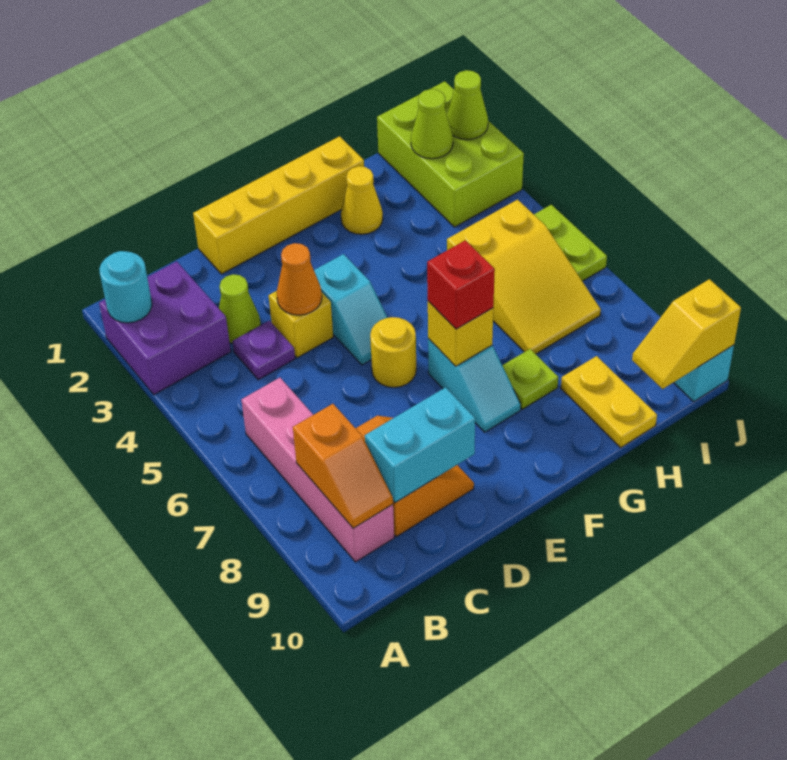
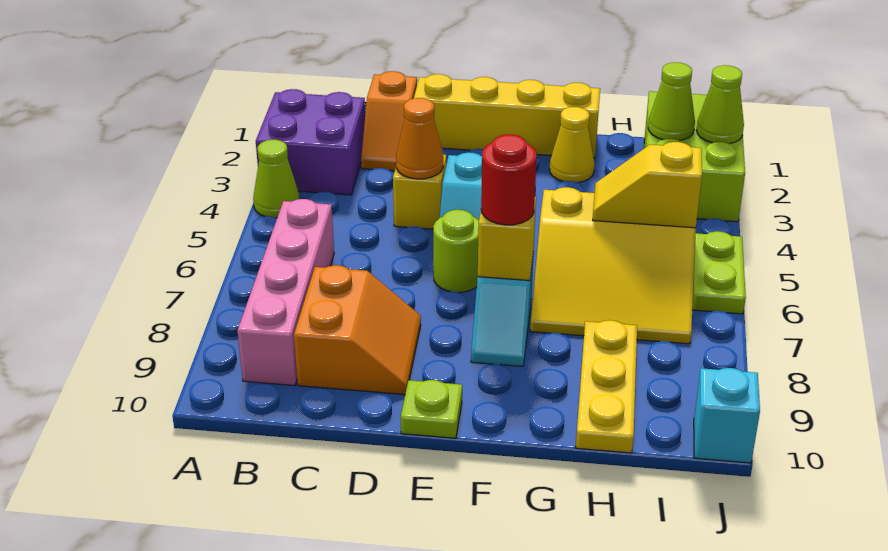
cyan round brick A2 level 2 -> none
orange slope B8:B9 level 2 top 8 -> orange slope C1:C2 level 1 top 1
lime cone C3 level 1 -> lime cone A4 level 1
purple plate C4 level 1 -> none
cyan brick C9:D9 level 2 -> none
yellow round brick E6 level 1 -> lime round brick E6 level 1
red brick F7 level 3 -> red round brick F7 level 3
lime plate G8 level 1 -> lime plate E10 level 1
yellow slope H5:I7 level 1 top 5 -> yellow slope G5:I7 level 1 top 5
yellow plate H9:H10 level 1 -> yellow plate H8:H10 level 1
yellow slope I10:J10 level 2 top J -> yellow slope H5:I5 level 2 top I

